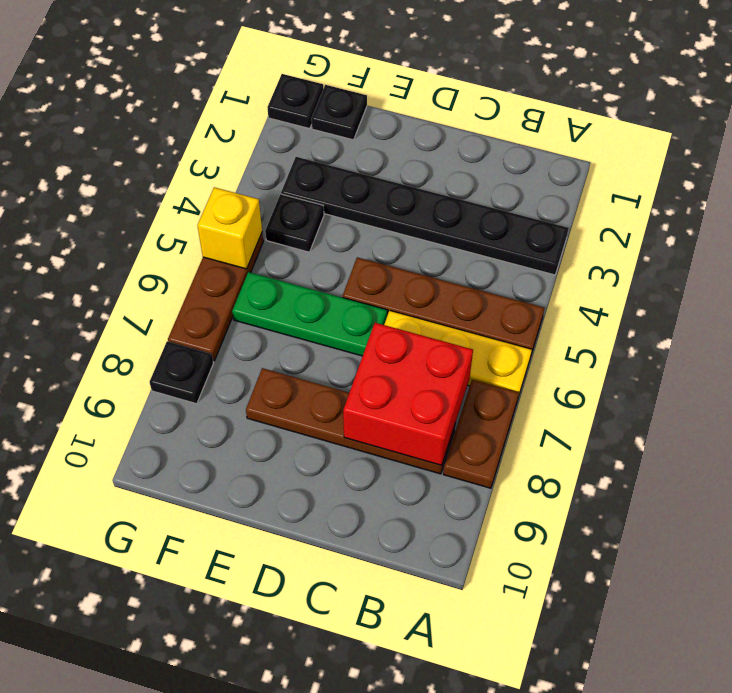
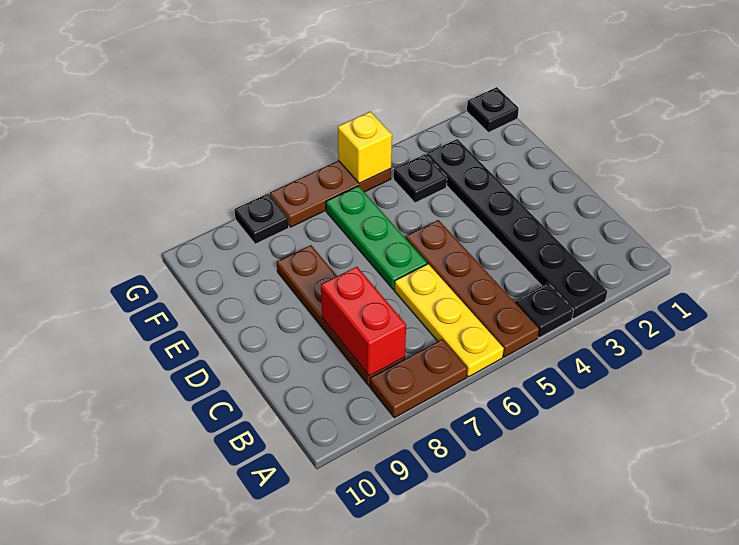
red brick B7:C8 level 2 -> red brick B8:C8 level 2
black plate F1 level 1 -> black plate A4 level 1

